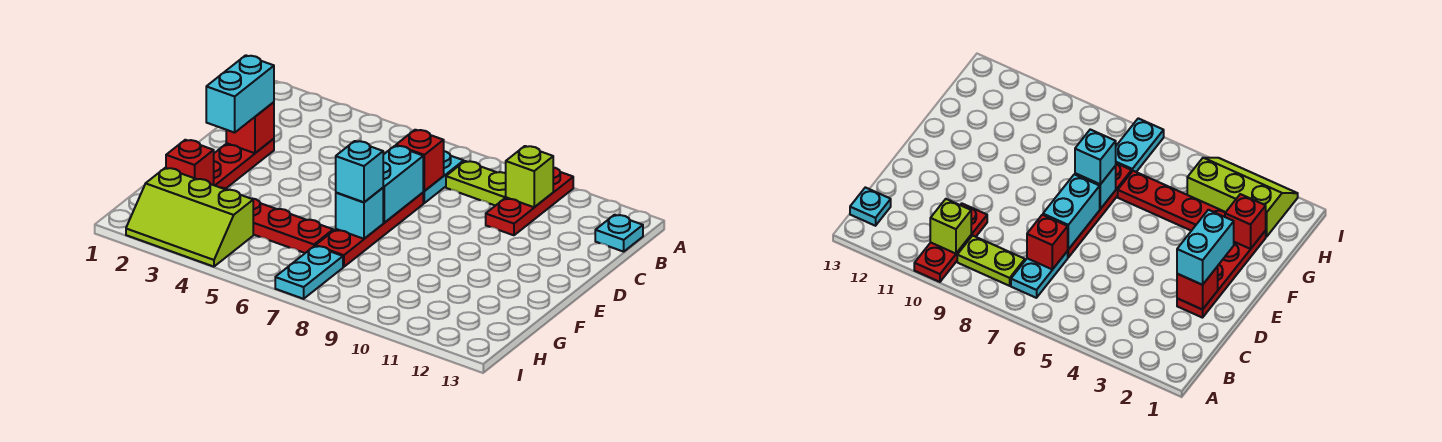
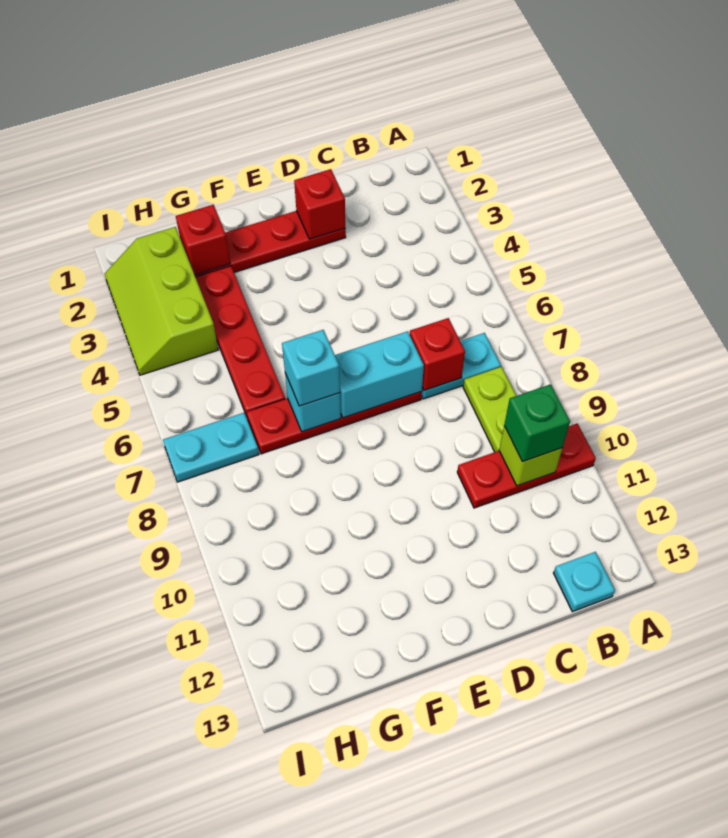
none -> green brick B10 level 3
cyan brick D2:E2 level 3 -> none

